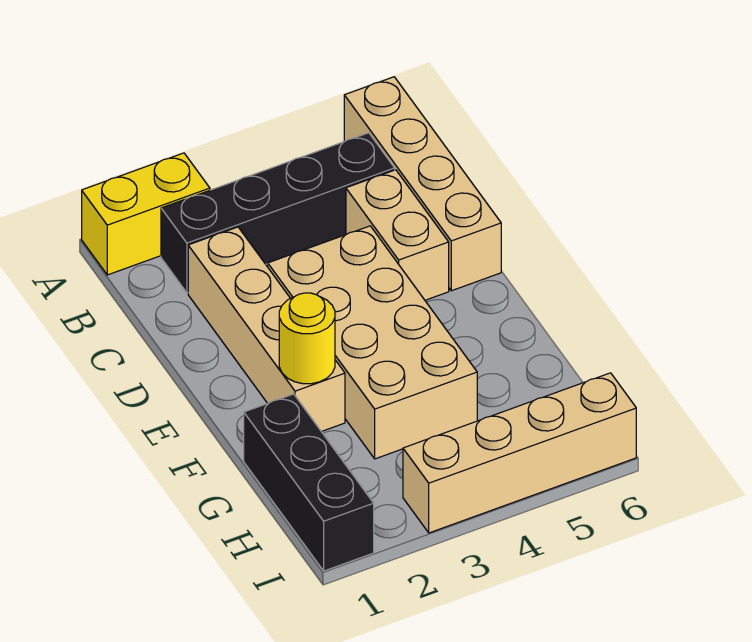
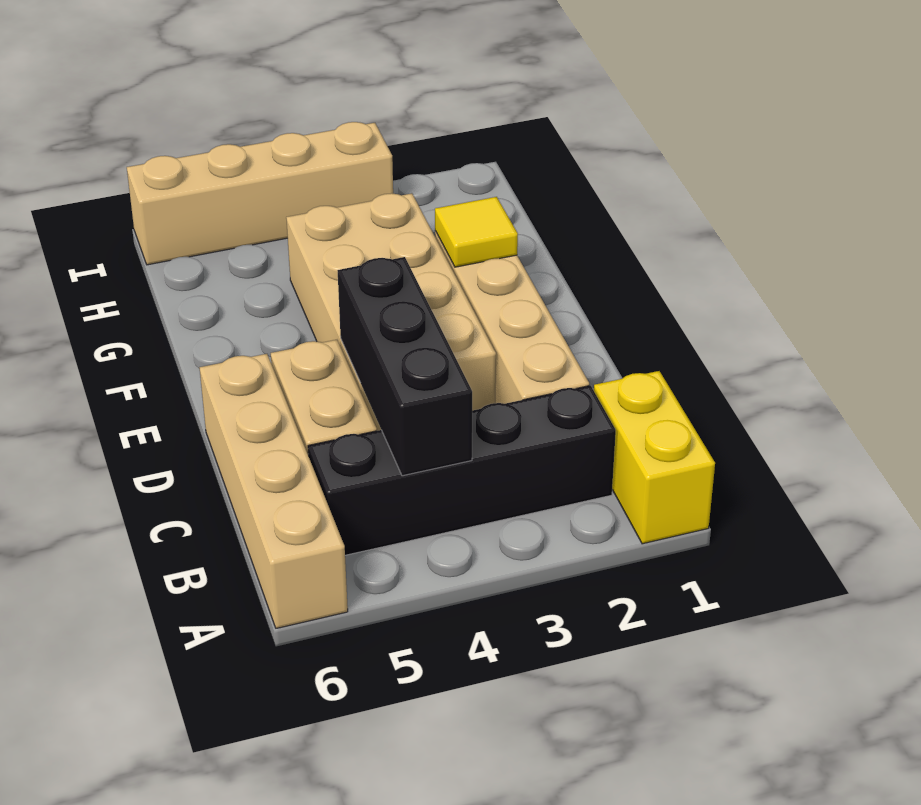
yellow brick A1:A2 level 1 -> yellow brick A1:B1 level 1
yellow round brick F2 level 2 -> yellow tile F2 level 2
black brick G1:I1 level 1 -> black brick B4:D4 level 2

